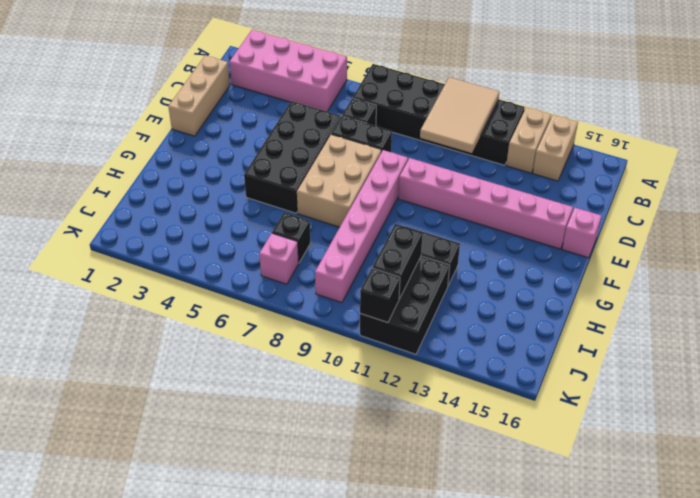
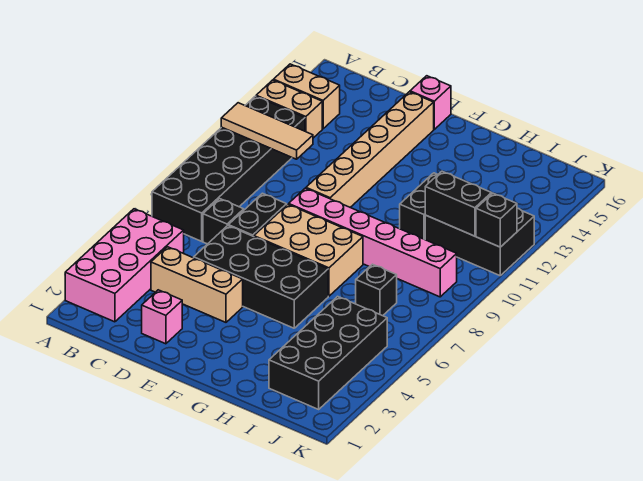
tan tile A10:C11 level 2 -> tan tile A11:C11 level 2
tan brick C1:E1 level 1 -> tan brick C4:E4 level 1
pink brick E10:E15 level 1 -> tan brick E10:E15 level 1
none -> black brick I2:J5 level 1
pink brick J7 level 1 -> pink brick D2 level 1

